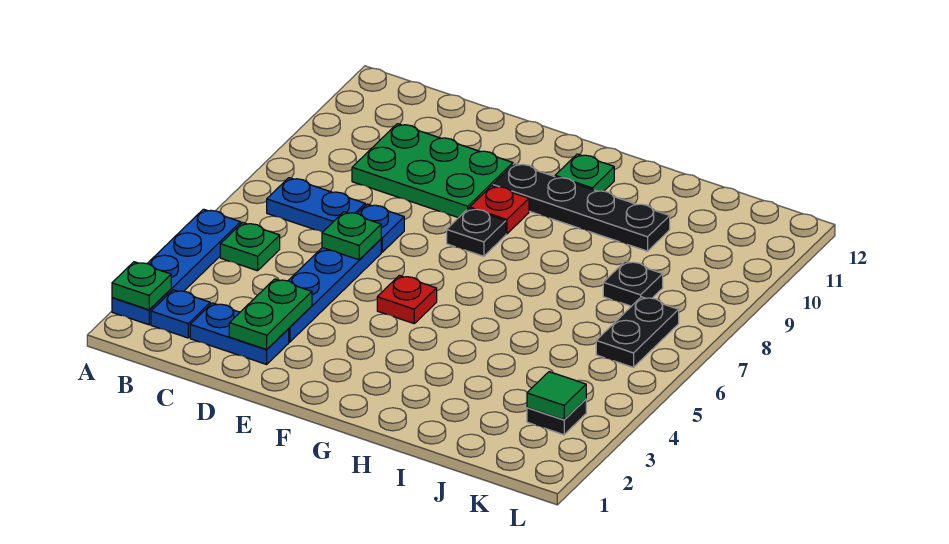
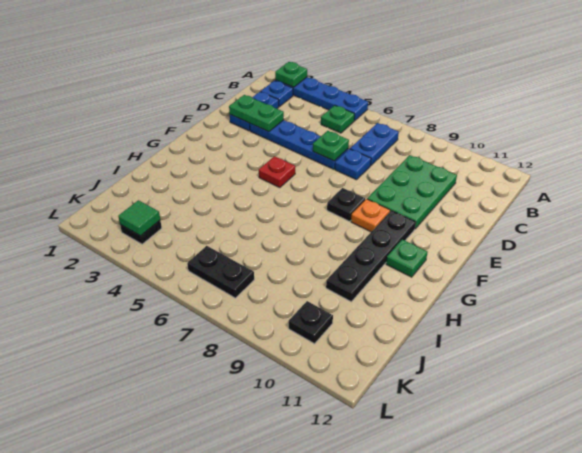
red plate F9 level 1 -> orange plate F9 level 1
black plate J8 level 1 -> black plate K10 level 1

